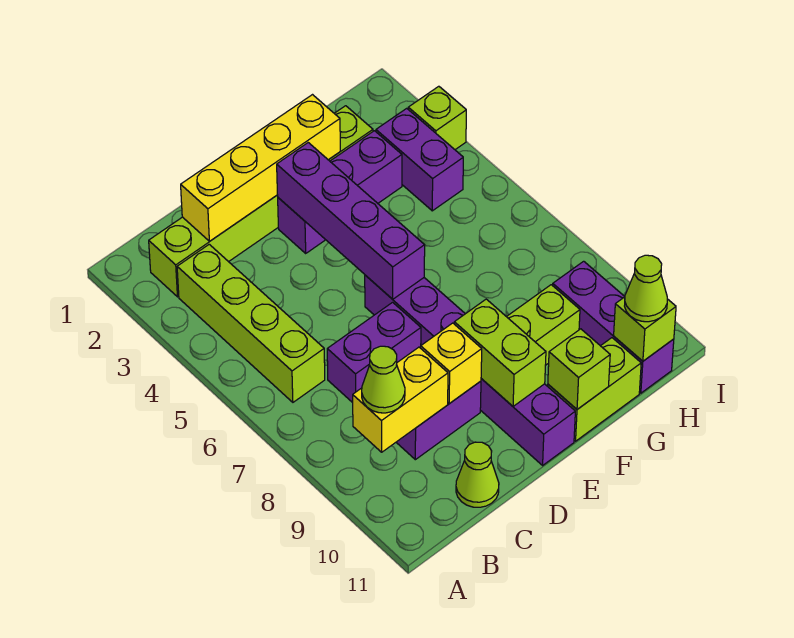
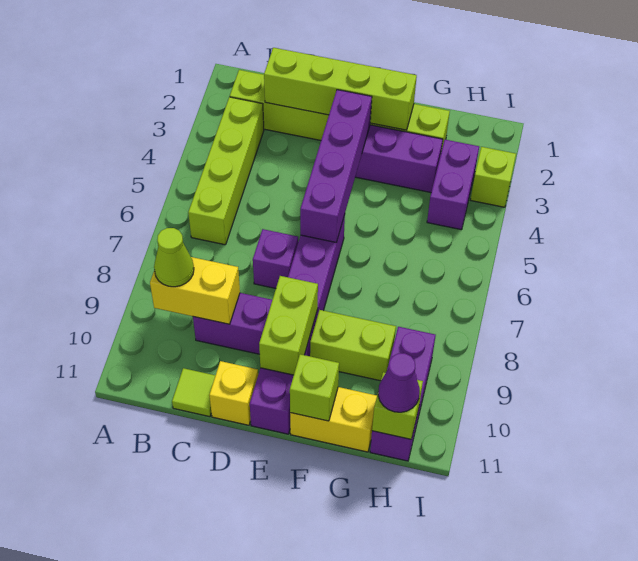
yellow brick C2:F2 level 2 -> lime brick C2:F2 level 2
purple brick C7:D7 level 1 -> purple brick D7 level 1
lime cone C11 level 1 -> lime tile C11 level 1
yellow brick D9 level 2 -> yellow brick D11 level 1
lime brick F11:G11 level 1 -> yellow brick F11:G11 level 1
lime cone H11 level 3 -> purple cone H11 level 3

